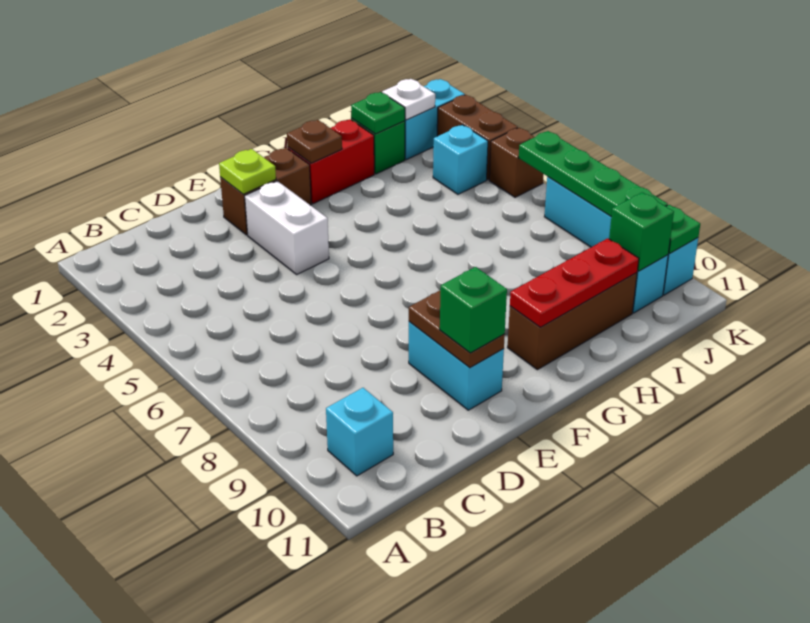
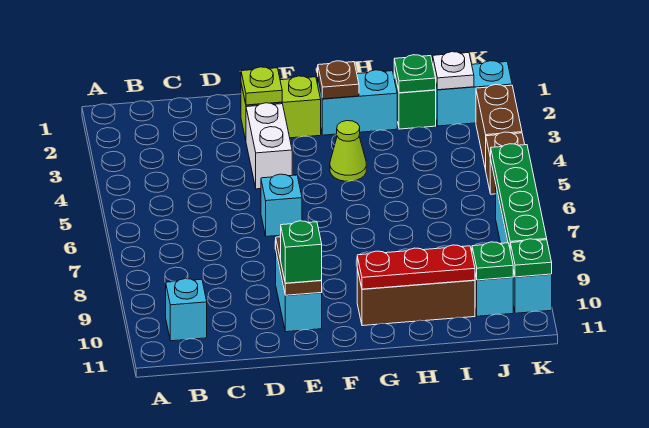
brown brick E2:F2 level 1 -> lime brick E2:F2 level 1
red brick G2:H2 level 1 -> cyan brick G2:H2 level 1
none -> lime cone G4 level 1
cyan brick J4 level 1 -> cyan brick E6 level 1
green brick J10 level 2 -> green plate J10 level 2

